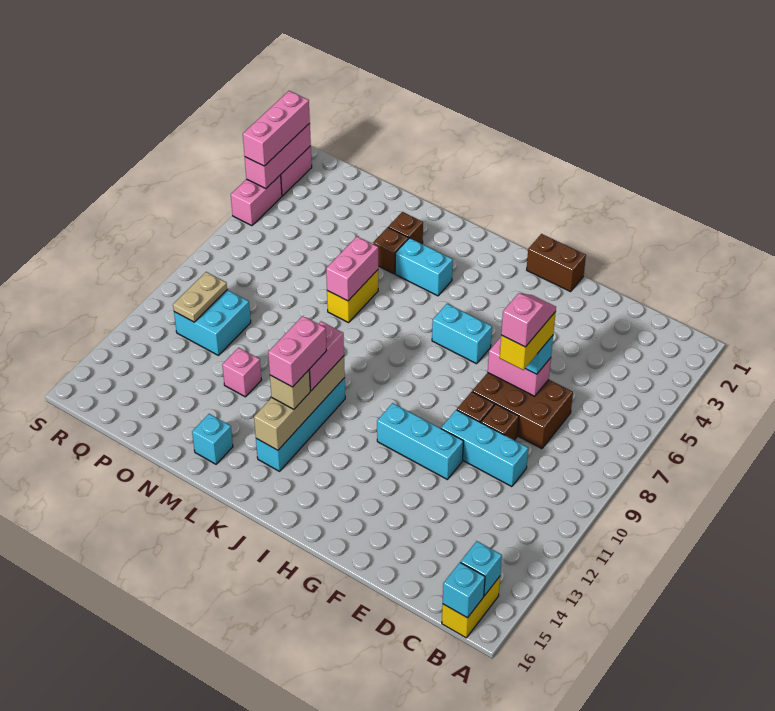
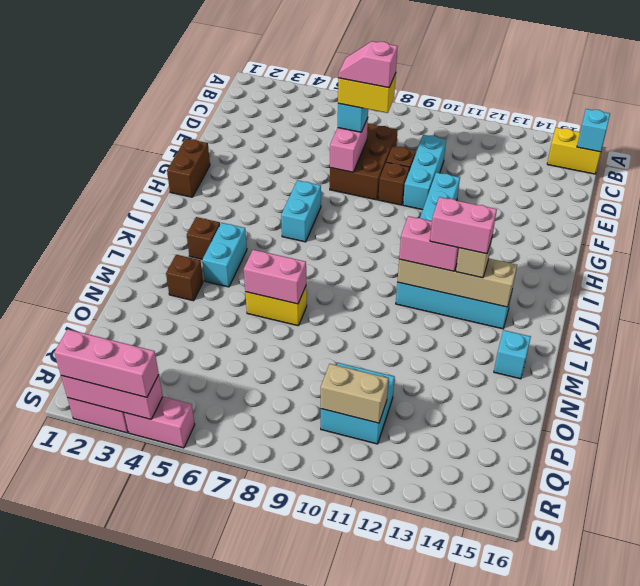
cyan brick B15 level 2 -> none
brown brick M4 level 1 -> brown brick K3 level 1
pink brick N12 level 1 -> none
tan plate Q10:Q11 level 2 -> tan brick Q10:Q11 level 2

